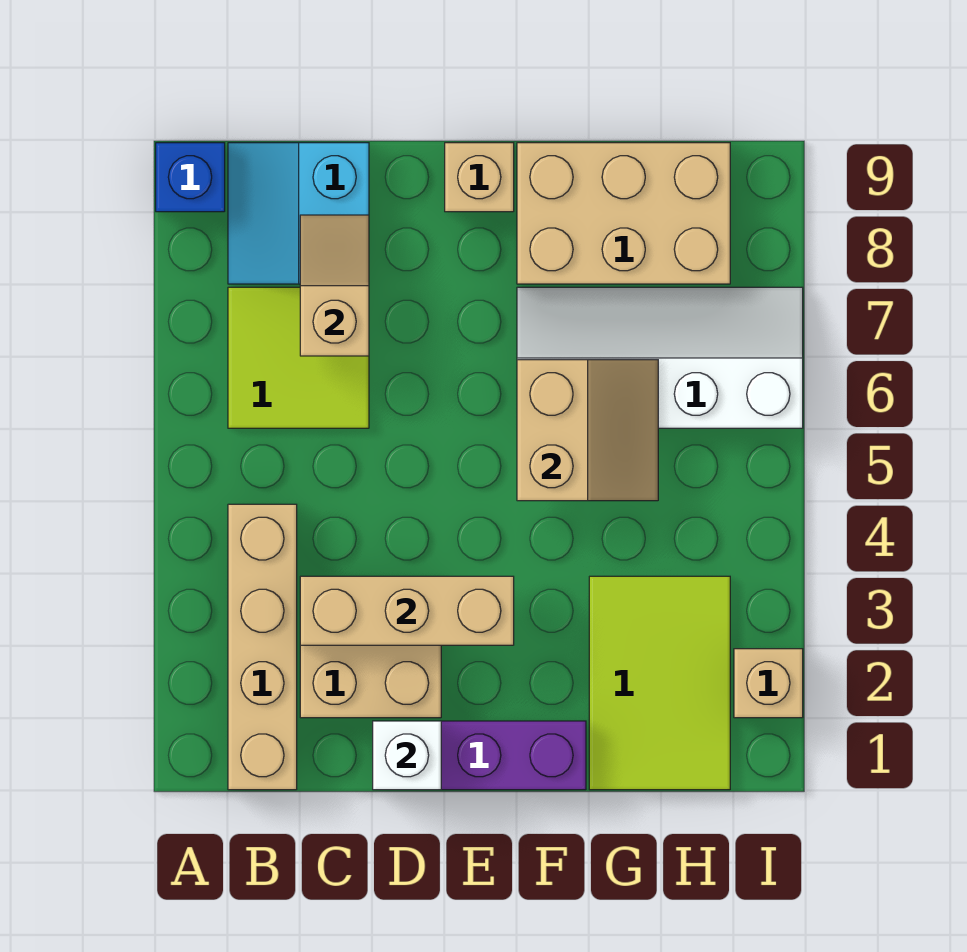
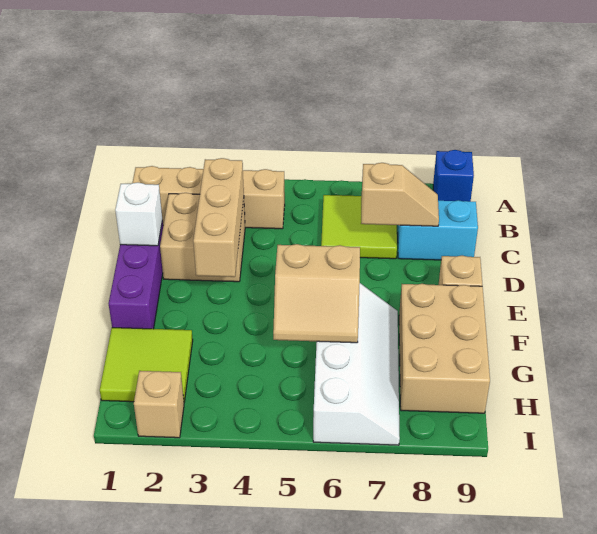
lime tile G1:H3 level 1 -> lime tile G1:H2 level 1

